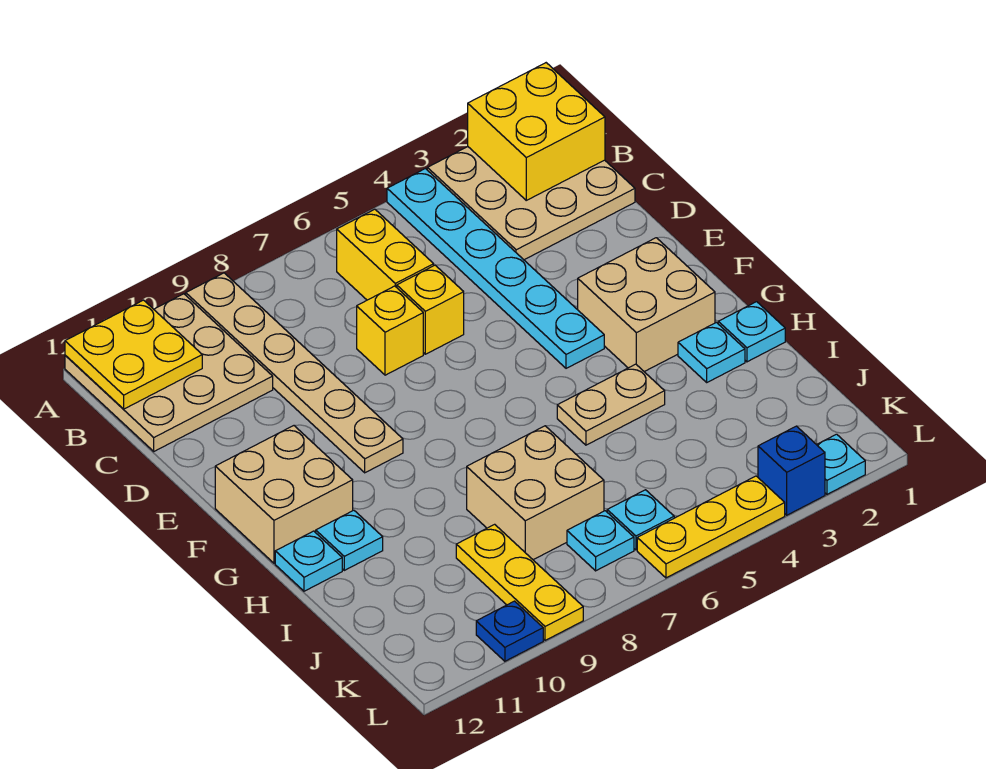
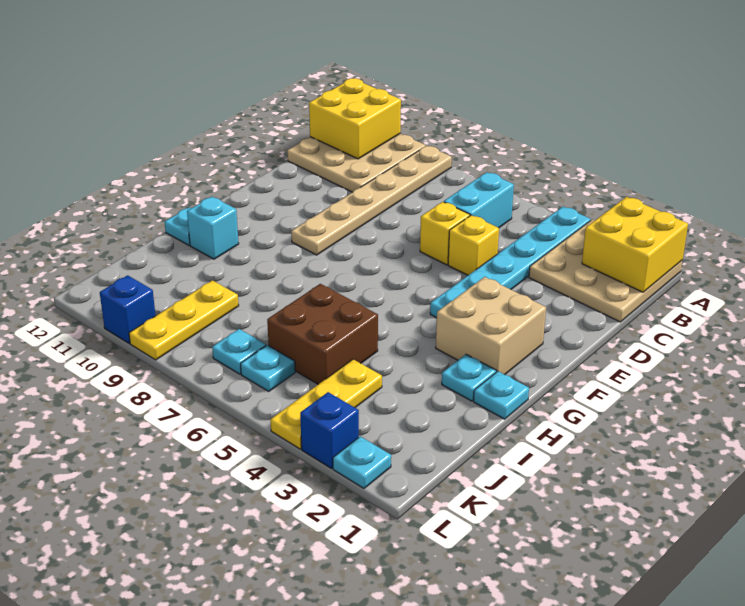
yellow plate A11:B12 level 2 -> yellow brick A11:B12 level 2
yellow brick B6:C6 level 1 -> cyan brick B6:C6 level 1
yellow brick D7 level 1 -> yellow brick D5 level 1
tan brick F11:G12 level 1 -> none
tan plate H4:H5 level 1 -> none
cyan plate H11 level 1 -> cyan brick H11 level 1
none -> brown brick I5:J6 level 1
tan brick I7:J8 level 1 -> none
yellow plate L4:L6 level 1 -> yellow plate J4:L4 level 1
blue plate L10 level 1 -> blue brick L10 level 1

